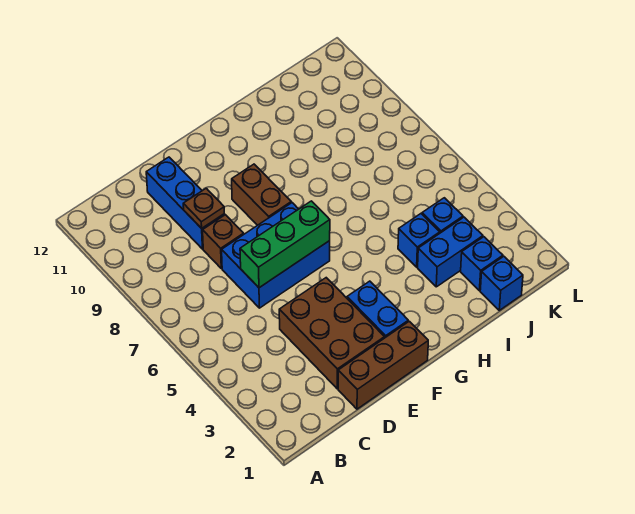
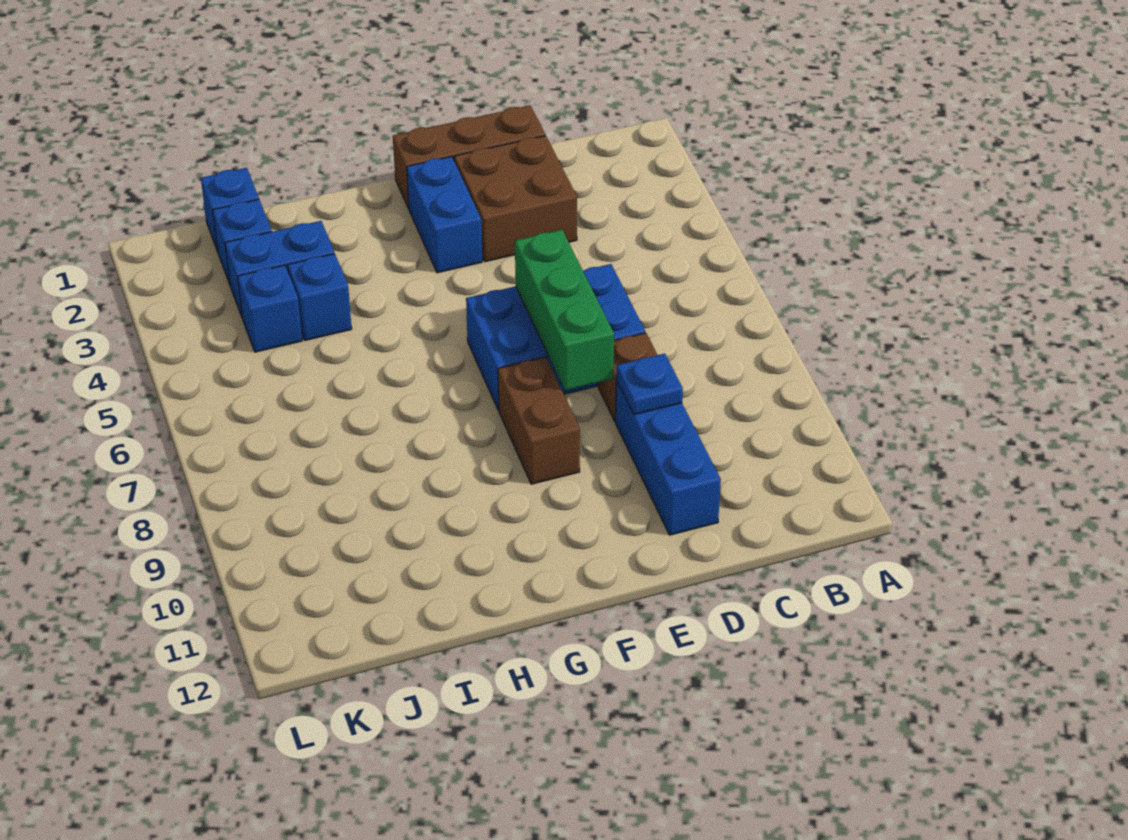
brown brick D2:E4 level 1 -> brown brick D2:E3 level 1
green brick D6:F6 level 2 -> green brick E6:E8 level 2
brown plate D9 level 2 -> blue plate D9 level 2

